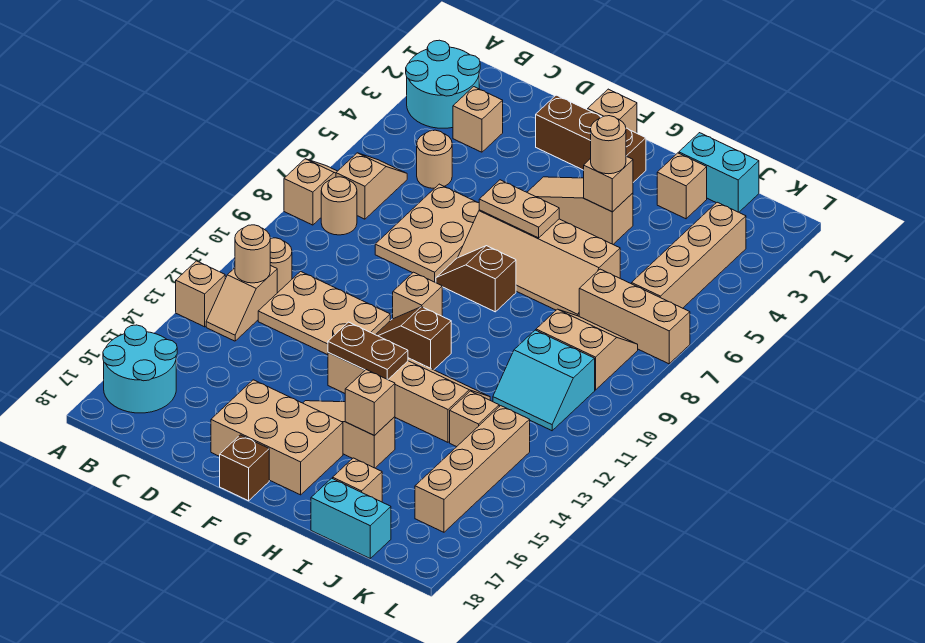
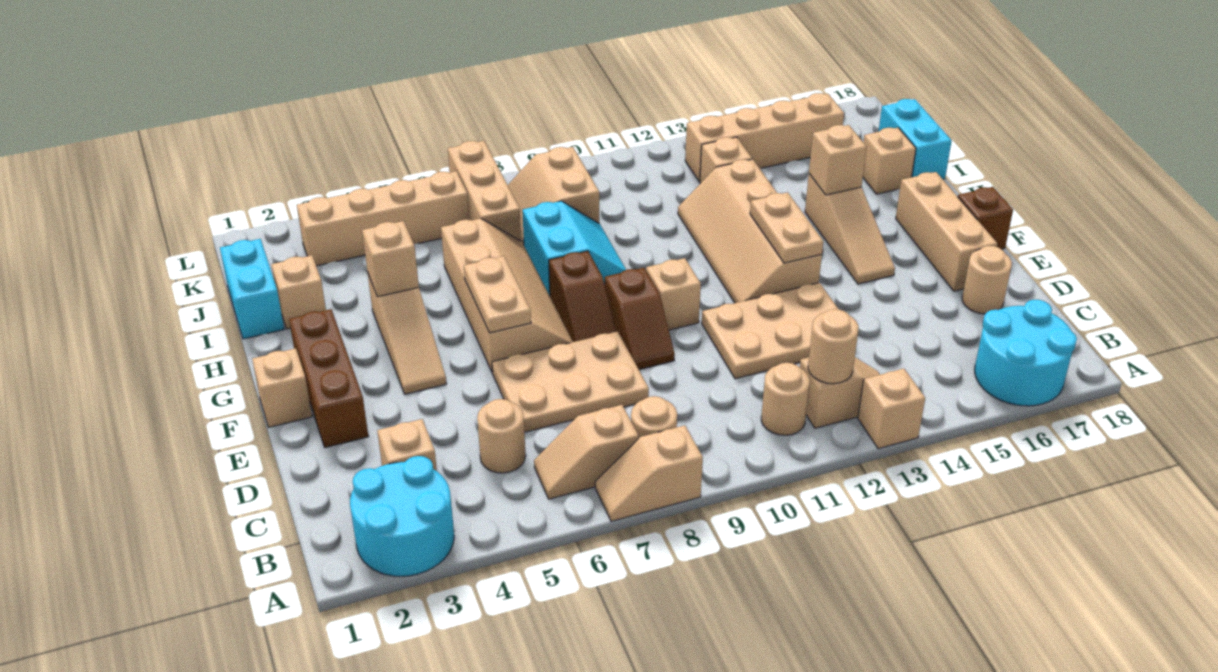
tan plate C11:E12 level 1 -> tan plate D11:E13 level 1
tan brick E16:G17 level 1 -> tan brick E17:G17 level 1
brown slope F11:G11 level 1 top G -> brown slope E9:F9 level 1 top F
brown plate F13:G13 level 2 -> tan plate F13:G13 level 2
tan round brick H4 level 3 -> tan round brick D17 level 1
cyan slope J10:K11 level 1 top 10 -> cyan slope H8:I9 level 1 top 8

